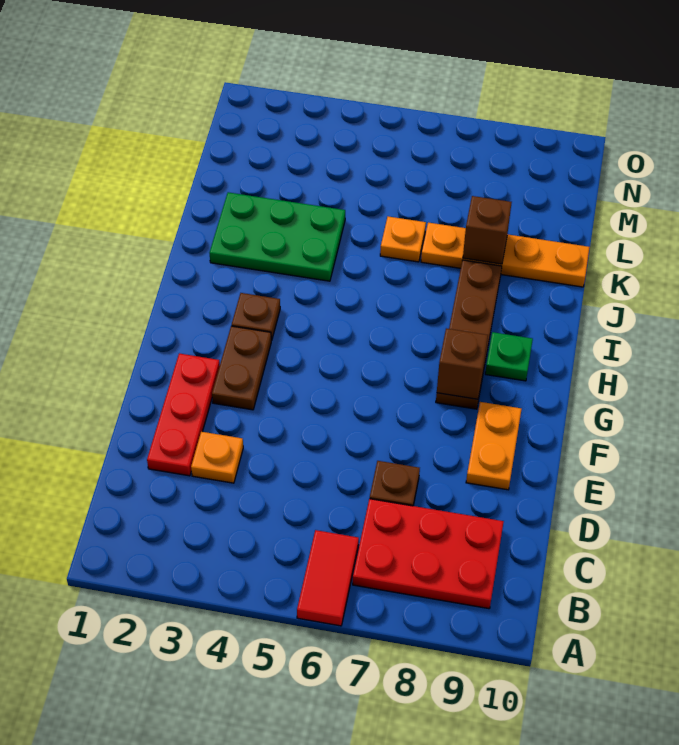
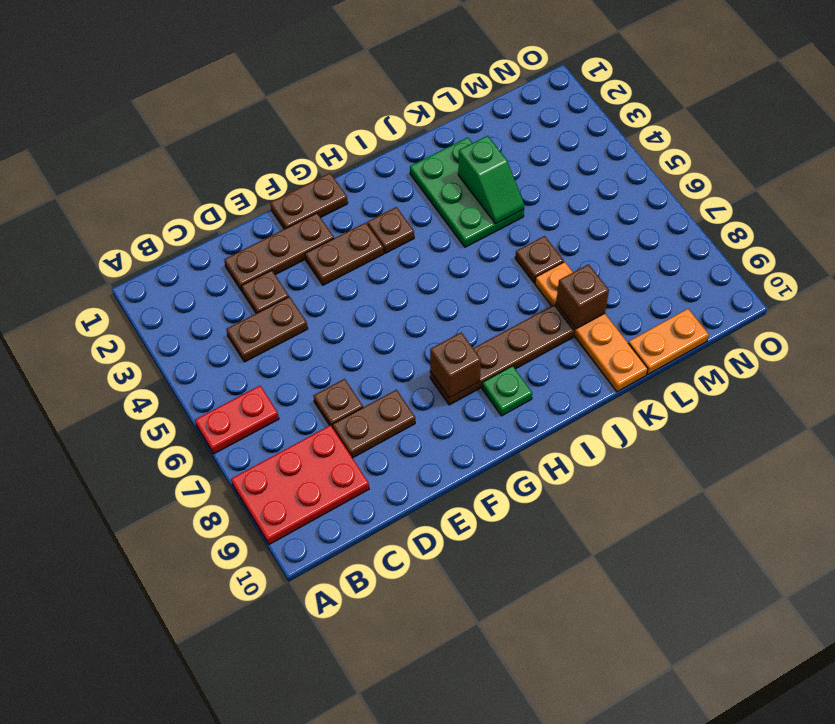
red tile A6:B6 level 1 -> red plate A6:B6 level 1
red plate B7:C9 level 1 -> red plate A8:C9 level 1
none -> brown plate C4:D4 level 1
red plate D2:F2 level 1 -> brown plate D2:F2 level 1
orange plate D3 level 1 -> brown plate D3 level 1
none -> brown plate D8:E8 level 1
orange plate E9:F9 level 1 -> orange plate L10:M10 level 1
none -> brown plate F1:G1 level 1
none -> green slope K3:K4 level 2 top 3
orange plate K6 level 1 -> brown plate K6 level 1

